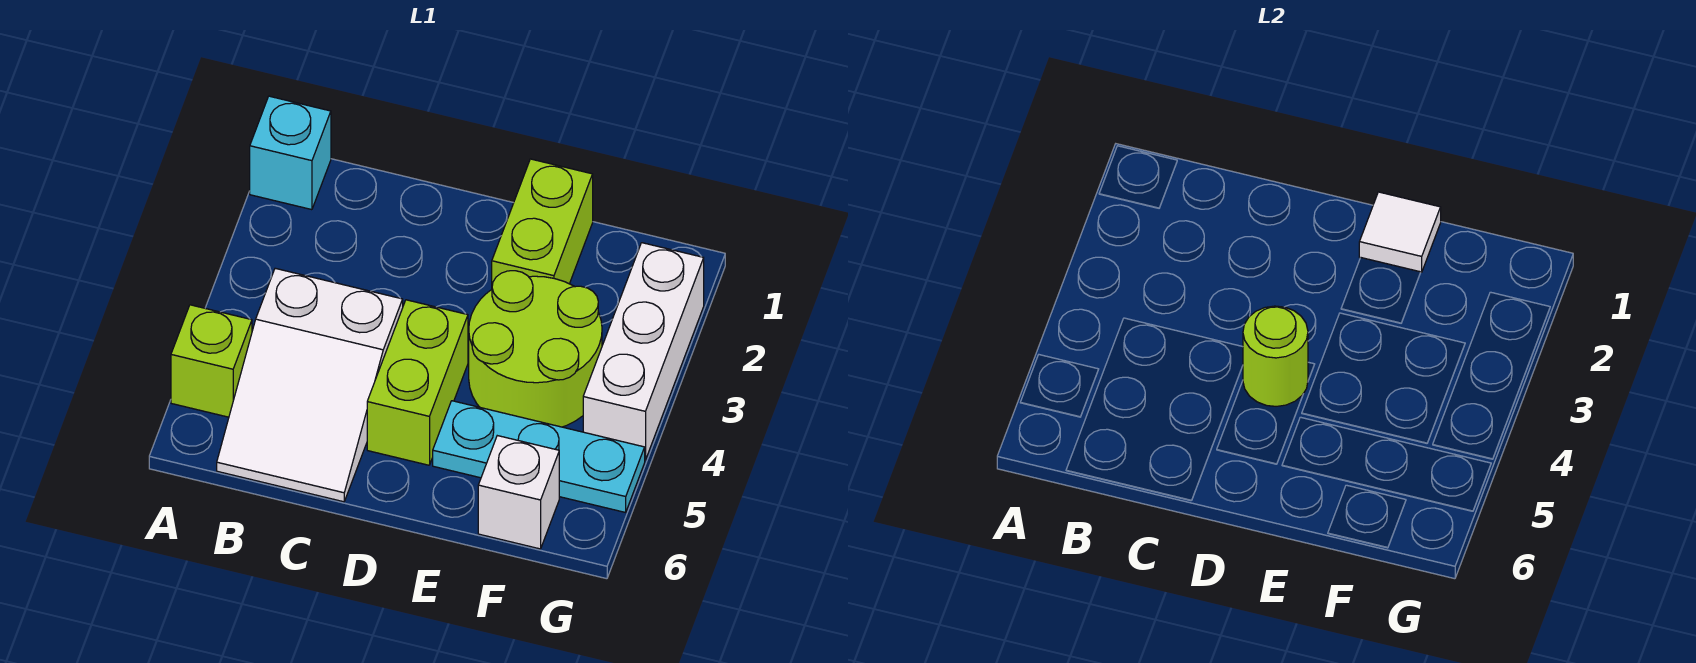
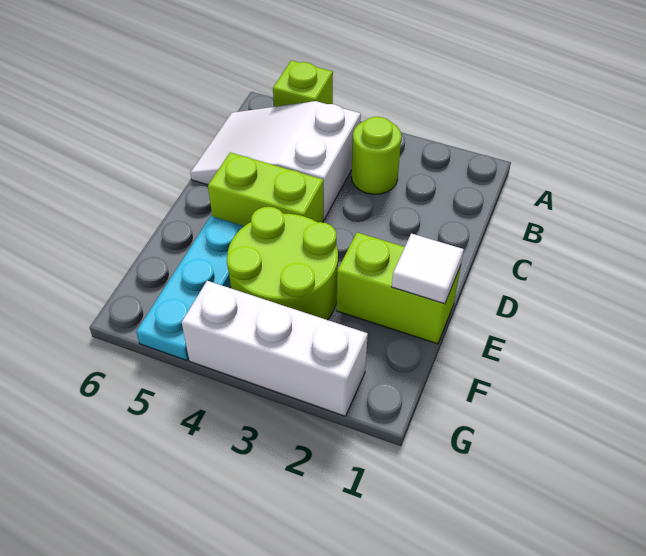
cyan brick A1 level 1 -> none
lime round brick D4 level 2 -> lime round brick B3 level 1
white brick F6 level 1 -> none

